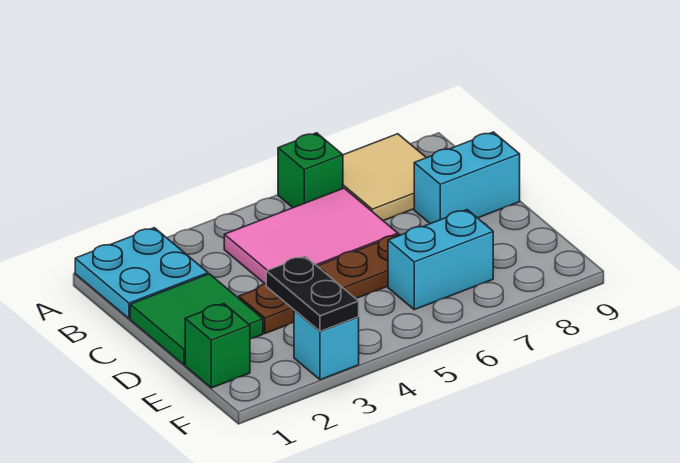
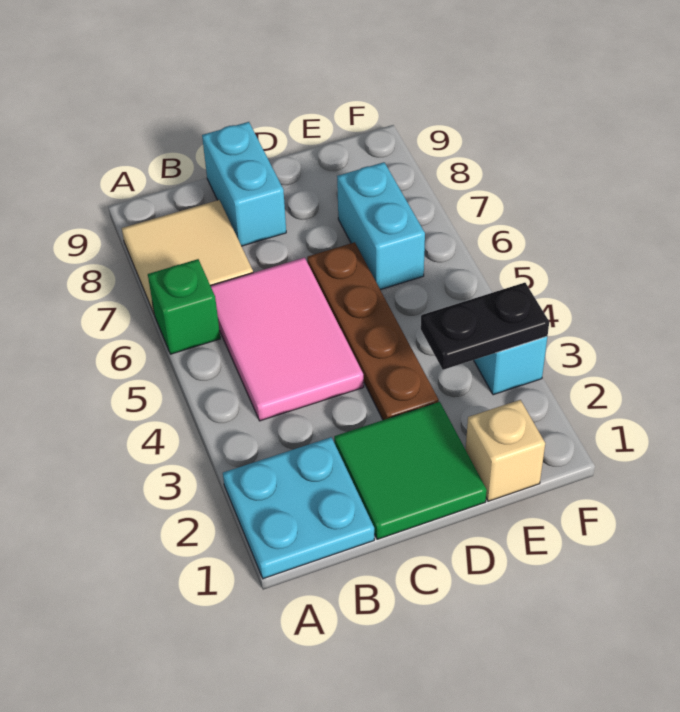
green brick E1 level 1 -> tan brick E1 level 1

